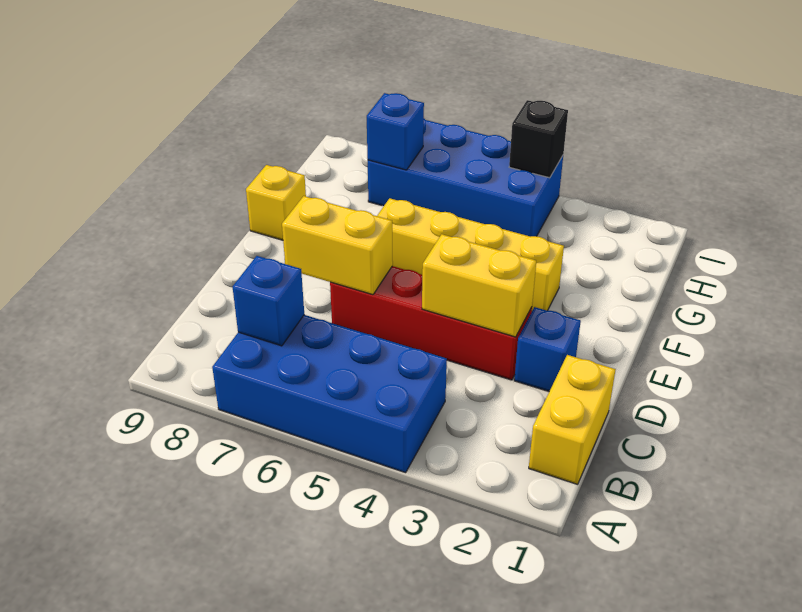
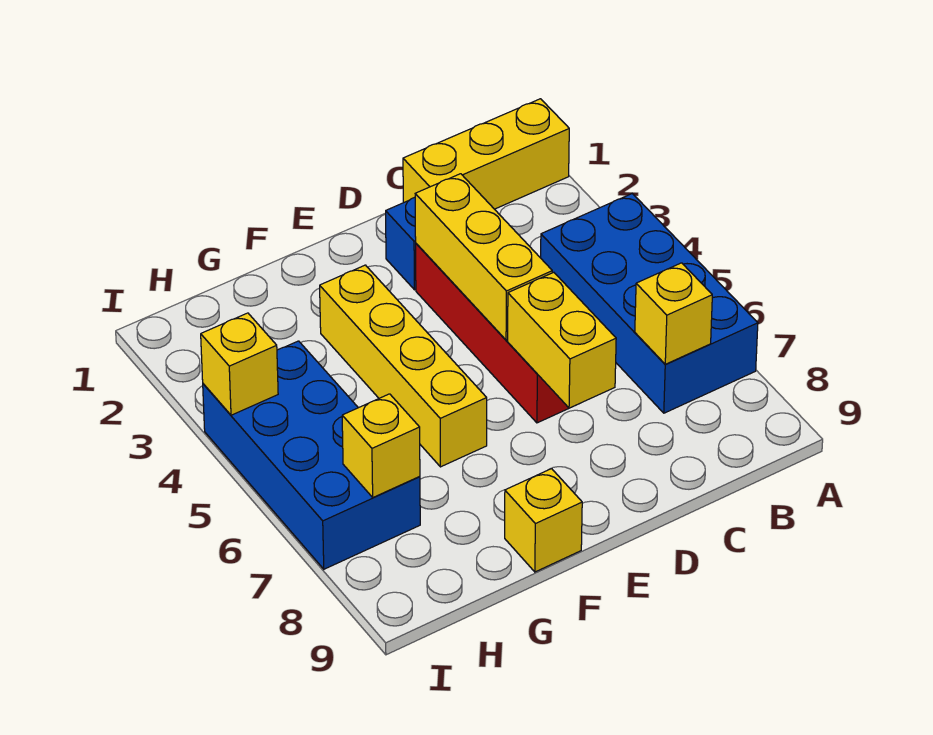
yellow brick B1:C1 level 1 -> yellow brick A1:C1 level 1
blue brick B7 level 2 -> yellow brick B7 level 2
yellow brick D3:D4 level 2 -> yellow brick D3:D5 level 2
blue brick H7 level 2 -> yellow brick H7 level 2
black brick I4 level 2 -> yellow brick I4 level 2

